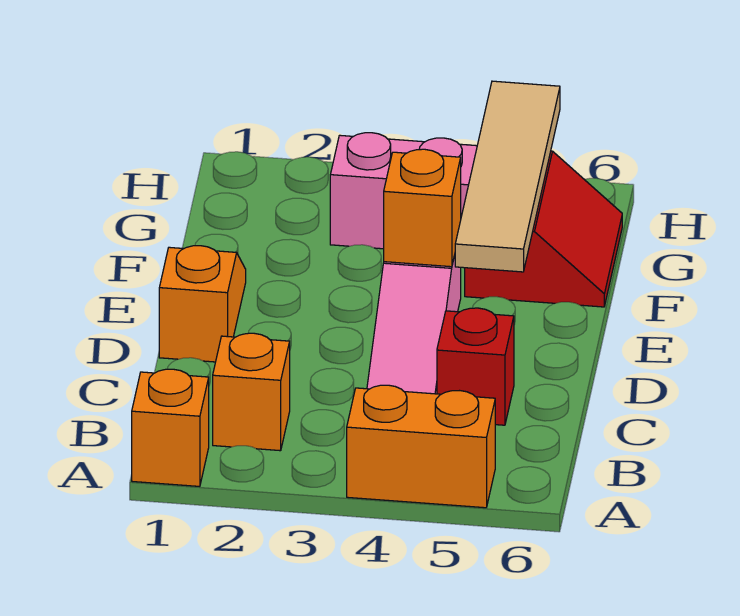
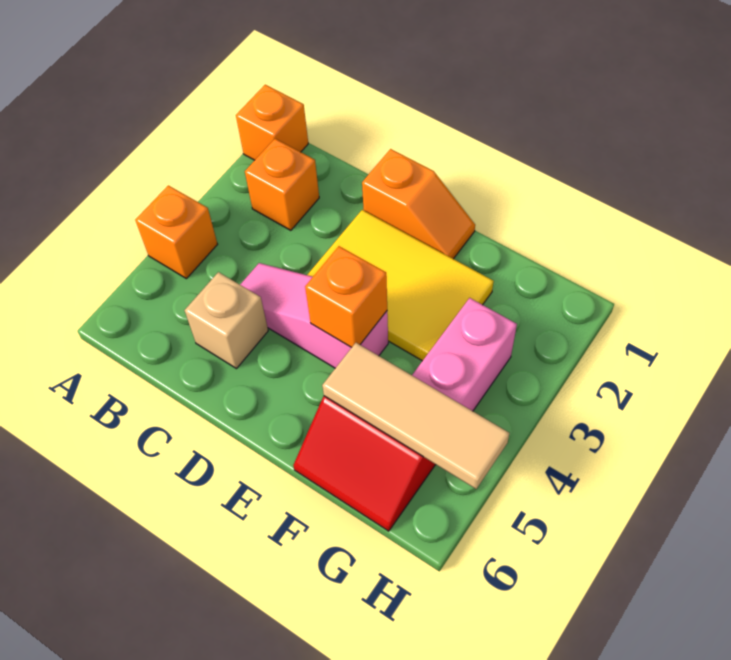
orange brick A4:A5 level 1 -> orange brick A4 level 1
red brick C5 level 1 -> tan brick C5 level 1
none -> yellow tile D2:F3 level 1
tan tile E5:H5 level 2 -> tan tile F5:H5 level 2

